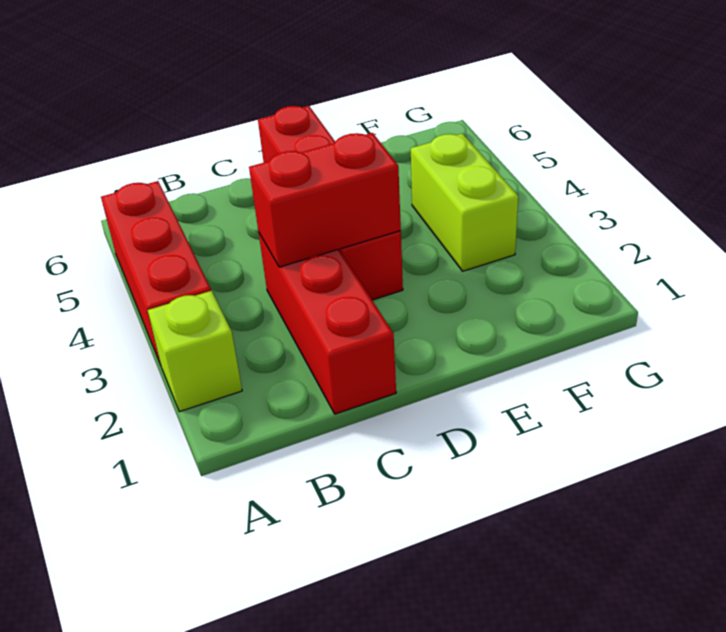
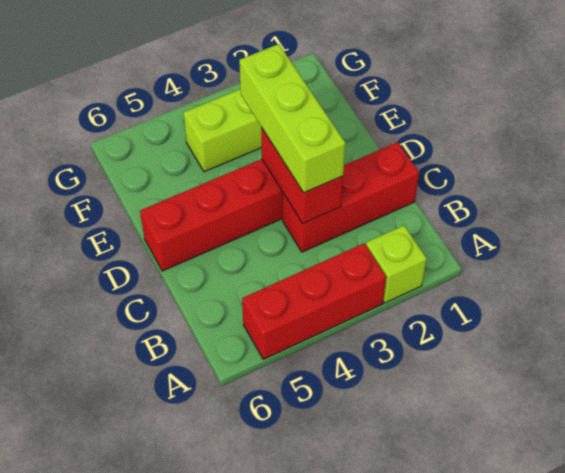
none -> lime brick C3:E3 level 3

